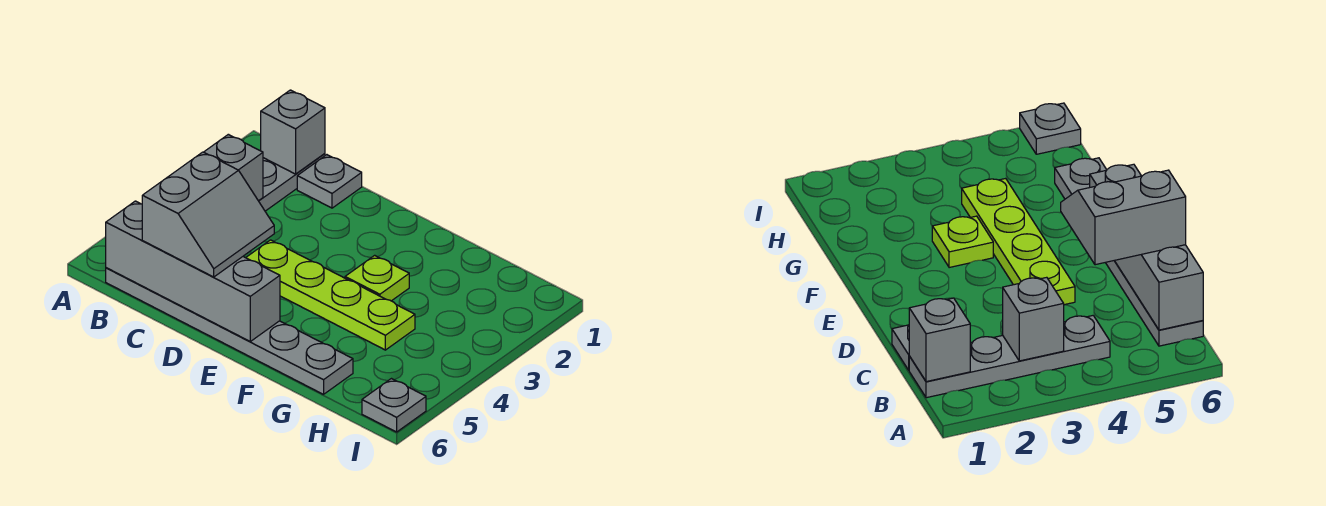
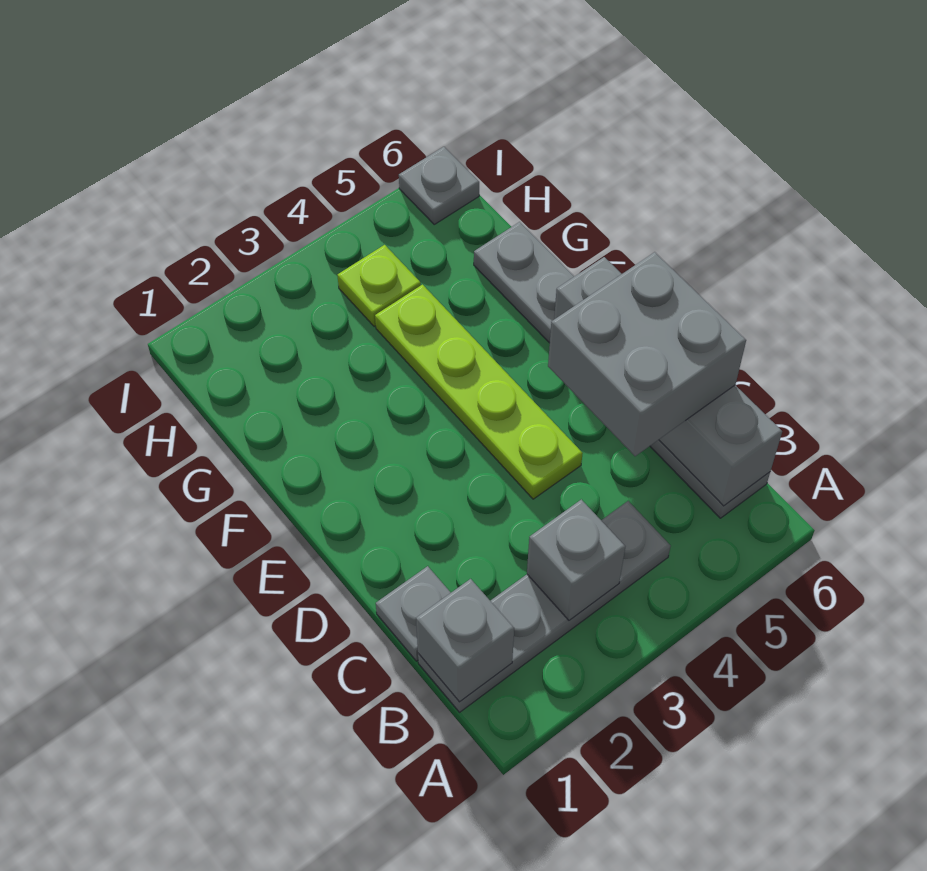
grey slope C5:D6 level 3 top C -> grey brick C5:D6 level 3
lime plate F3 level 1 -> lime plate H4 level 1

